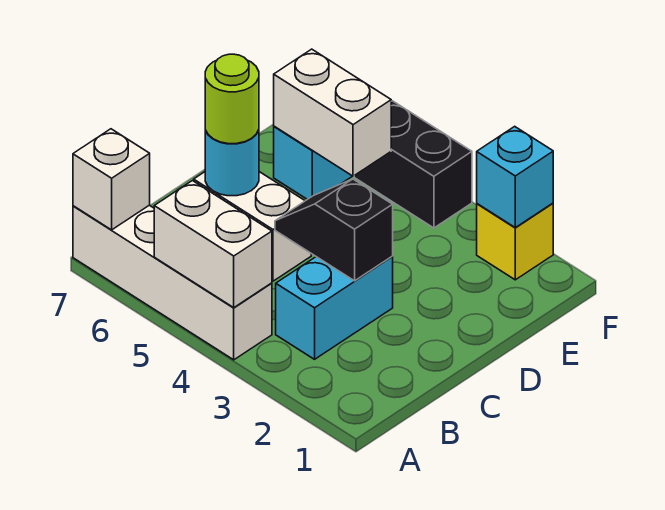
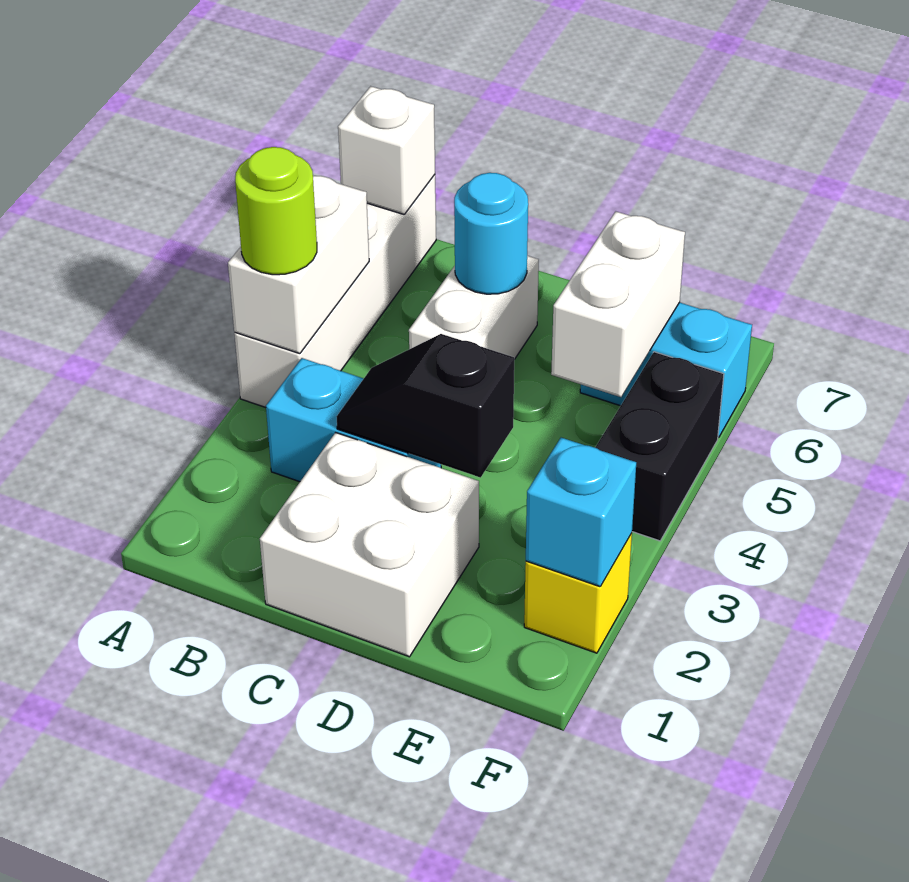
none -> white brick C1:D2 level 1
black slope C3:C4 level 2 top 3 -> black slope C3:D3 level 2 top D
lime round brick C6 level 3 -> lime round brick A4 level 3

